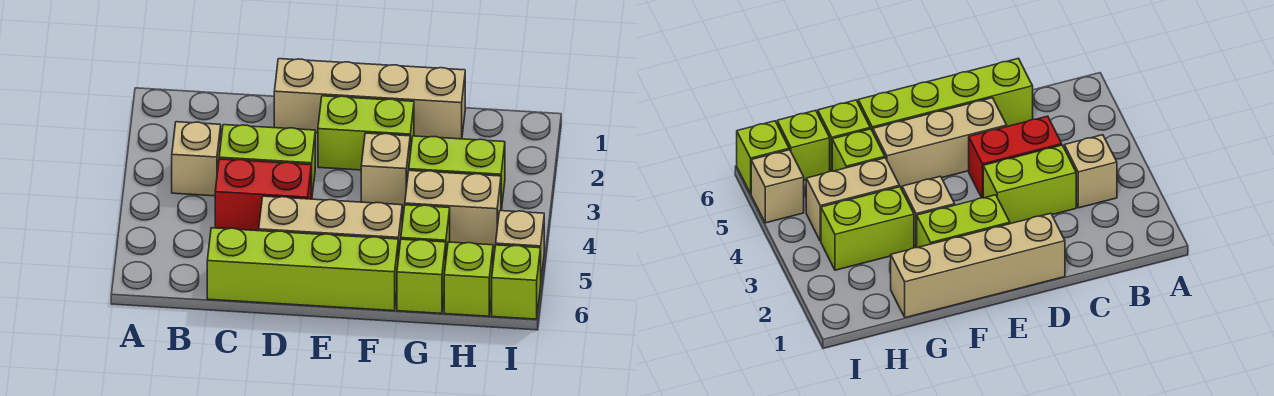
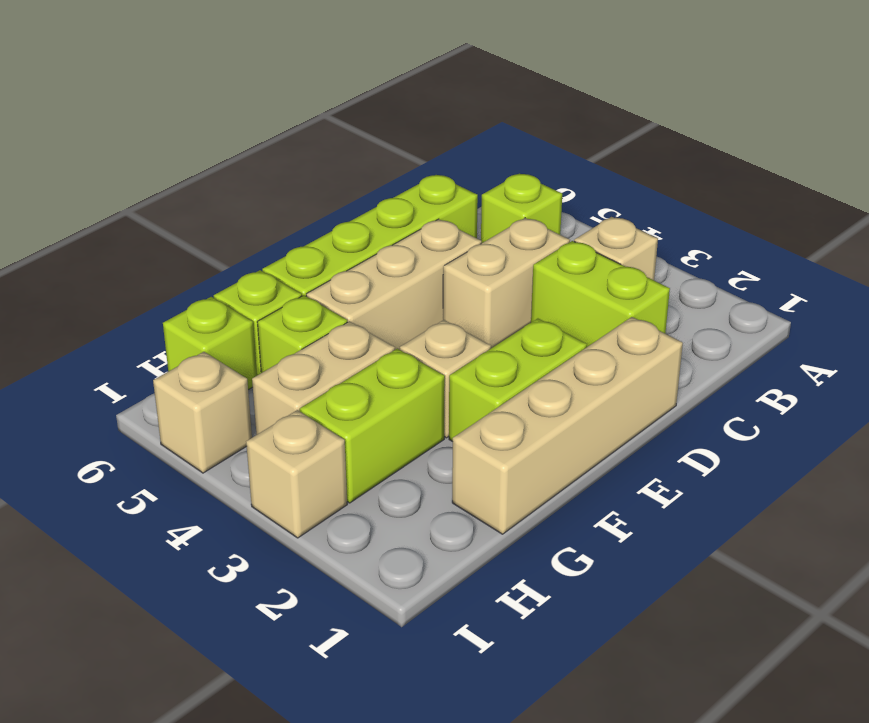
lime brick C3:D3 level 1 -> lime brick C2:C3 level 1
red brick C4:D4 level 1 -> tan brick C4:D4 level 1
none -> tan brick I3 level 1
lime brick I6 level 1 -> lime brick B5 level 1

